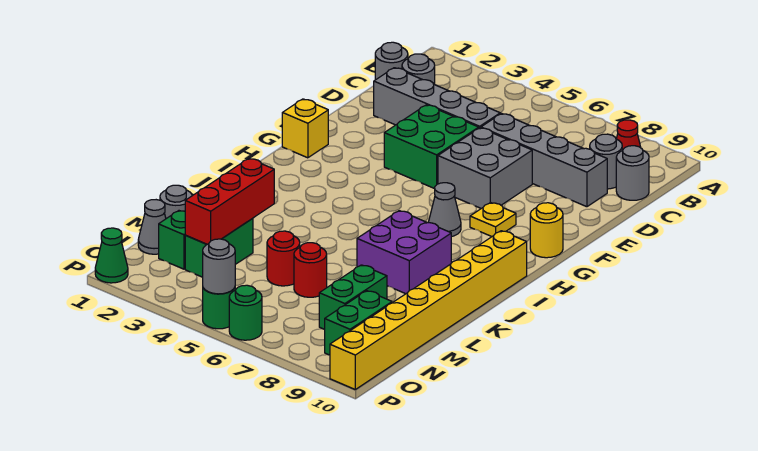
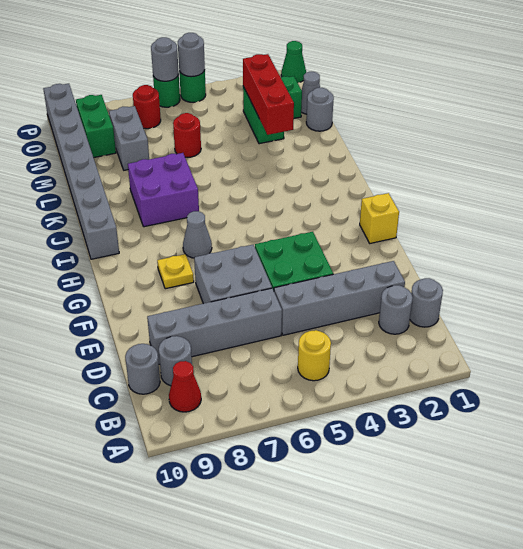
yellow round brick G10 level 1 -> yellow round brick B5 level 1
yellow brick I10:P10 level 1 -> grey brick I10:P10 level 1
red round brick M5 level 1 -> red round brick O7 level 1
green brick M8:N8 level 1 -> grey brick M8:N8 level 1
none -> grey round brick P6 level 2

